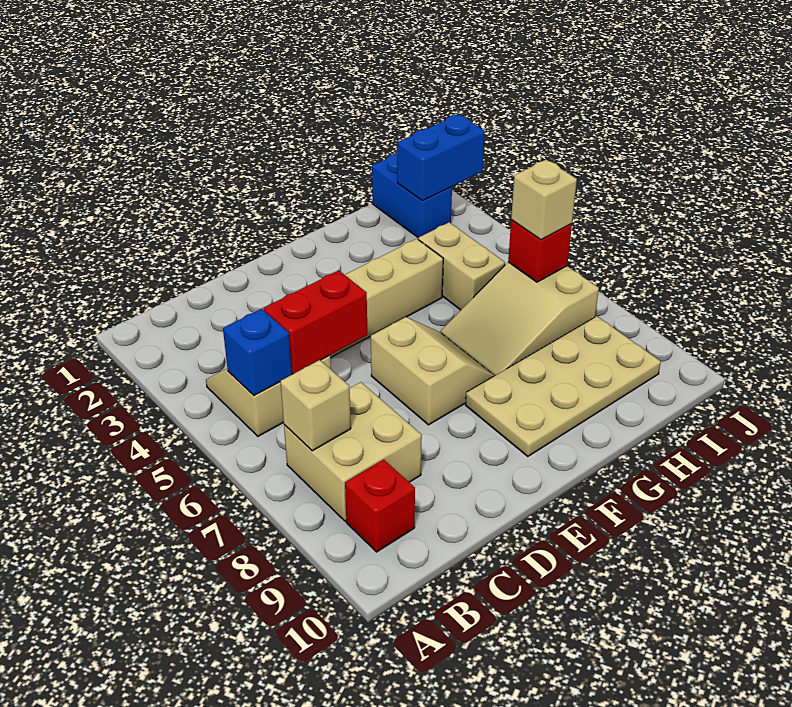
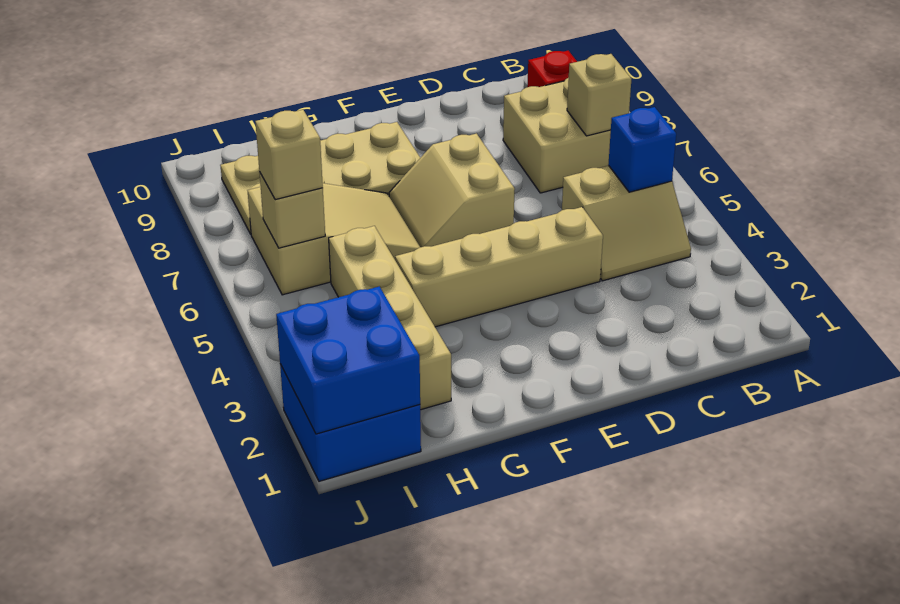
red brick C5:D5 level 2 -> none
tan brick H4:H5 level 1 -> tan brick H2:H5 level 1
blue brick I1:I2 level 1 -> blue brick I1:J2 level 1
blue brick I2:J2 level 2 -> blue brick I1:J2 level 2
red brick I6 level 2 -> tan brick I6 level 2

